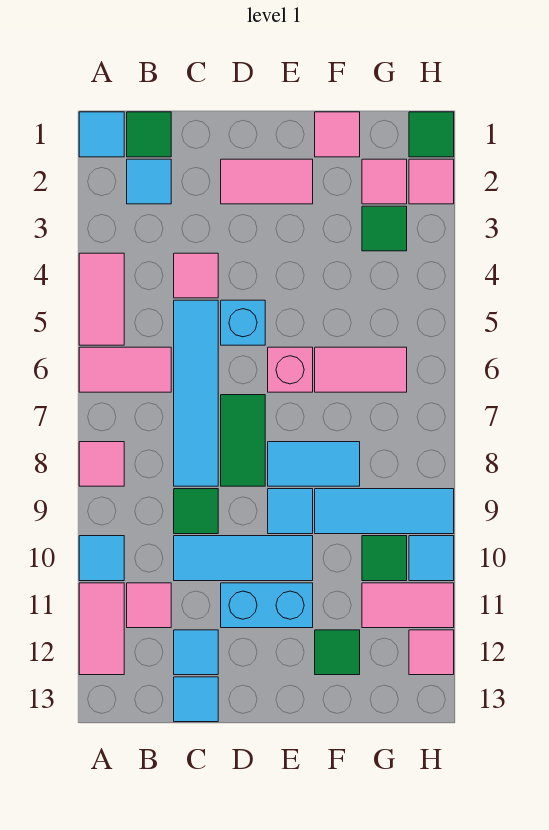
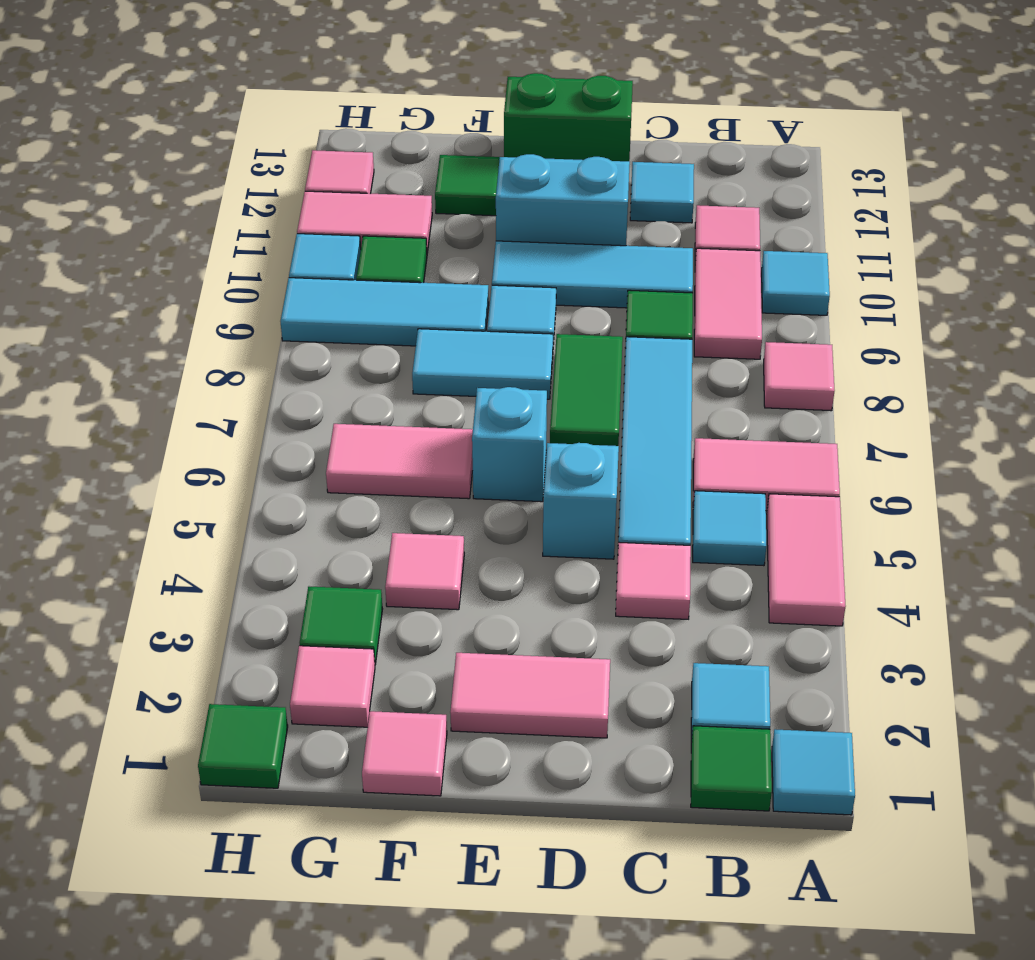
pink tile A11:A12 level 1 -> pink tile B9:B10 level 1
cyan tile C13 level 1 -> cyan tile B5 level 1
none -> green brick D13:E13 level 1
pink brick E6 level 1 -> cyan brick E6 level 1
pink tile H2 level 1 -> pink tile F4 level 1

